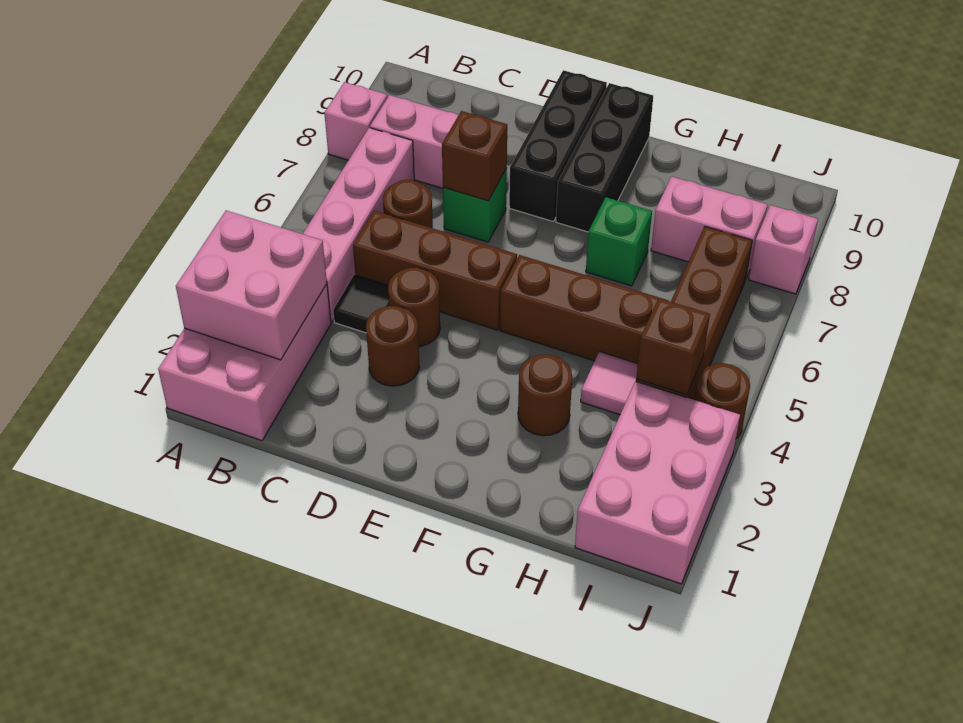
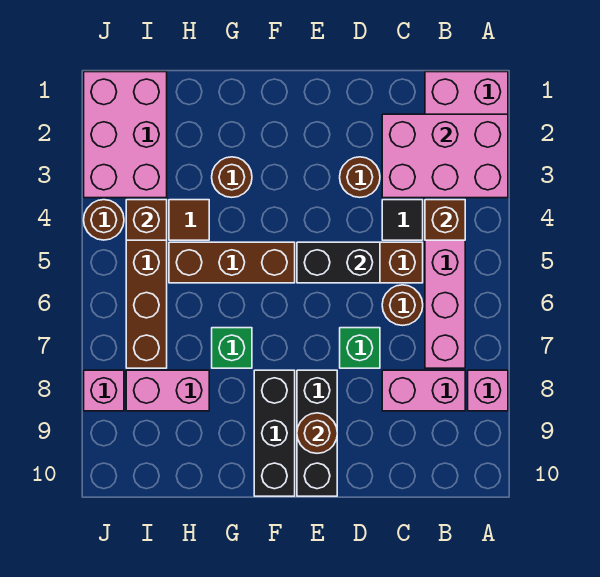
pink brick A2:B3 level 2 -> pink brick A2:C3 level 2
brown round brick D4 level 1 -> brown round brick E9 level 2
none -> black brick D5:E5 level 2
brown brick D7 level 2 -> brown brick B4 level 2
pink tile H4 level 1 -> brown tile H4 level 1

